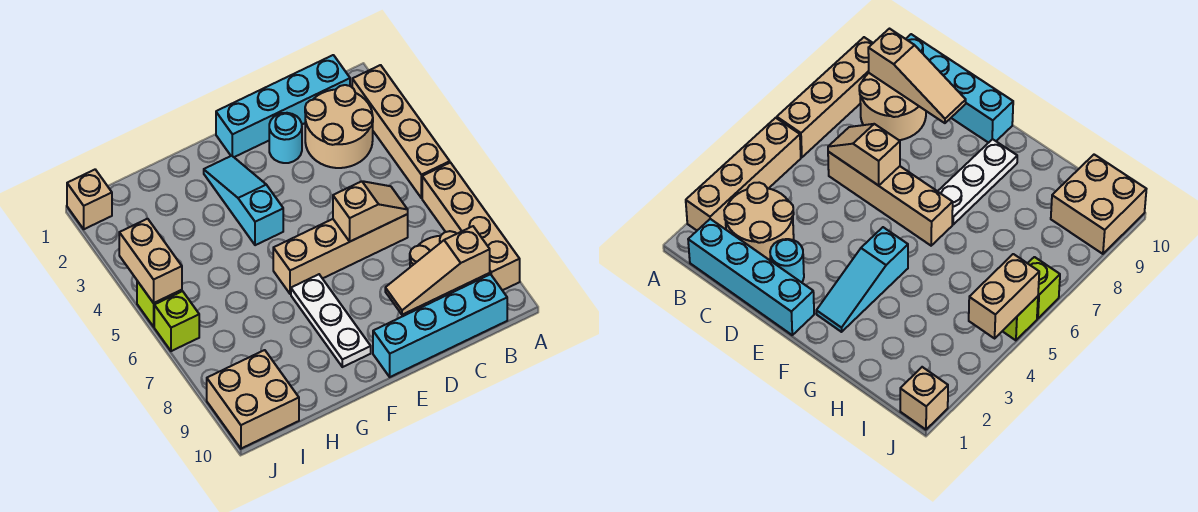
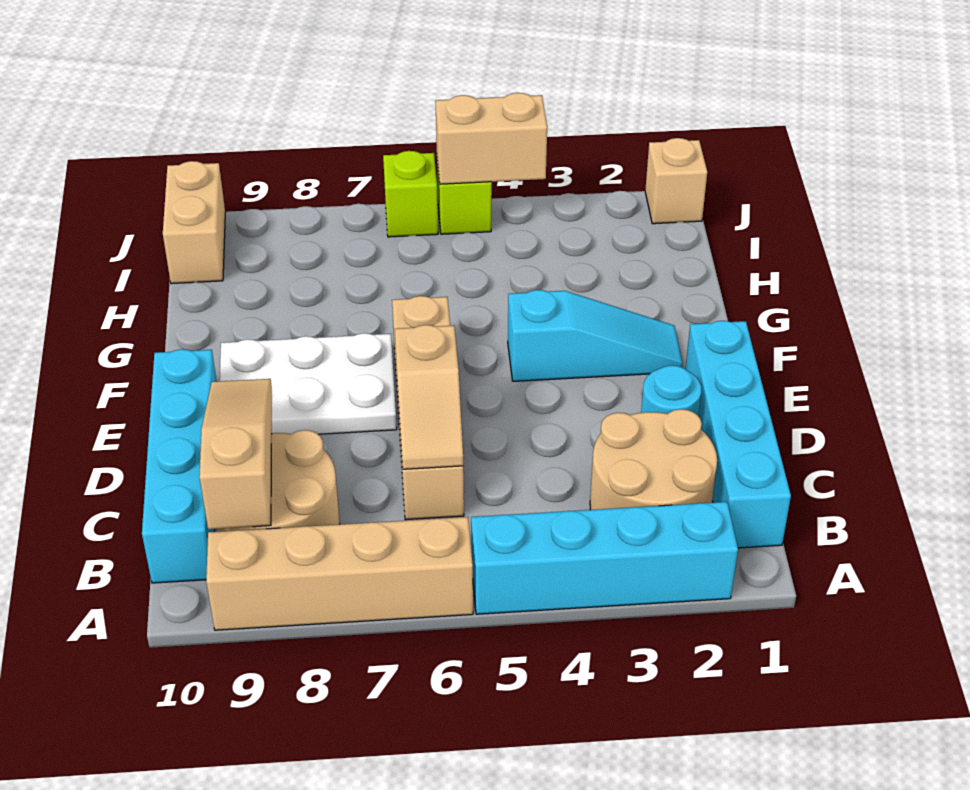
tan brick A2:A5 level 1 -> cyan brick A2:A5 level 1
white plate F7:F9 level 1 -> white plate E7:F9 level 1
tan brick I9:J10 level 1 -> tan brick I10:J10 level 1

